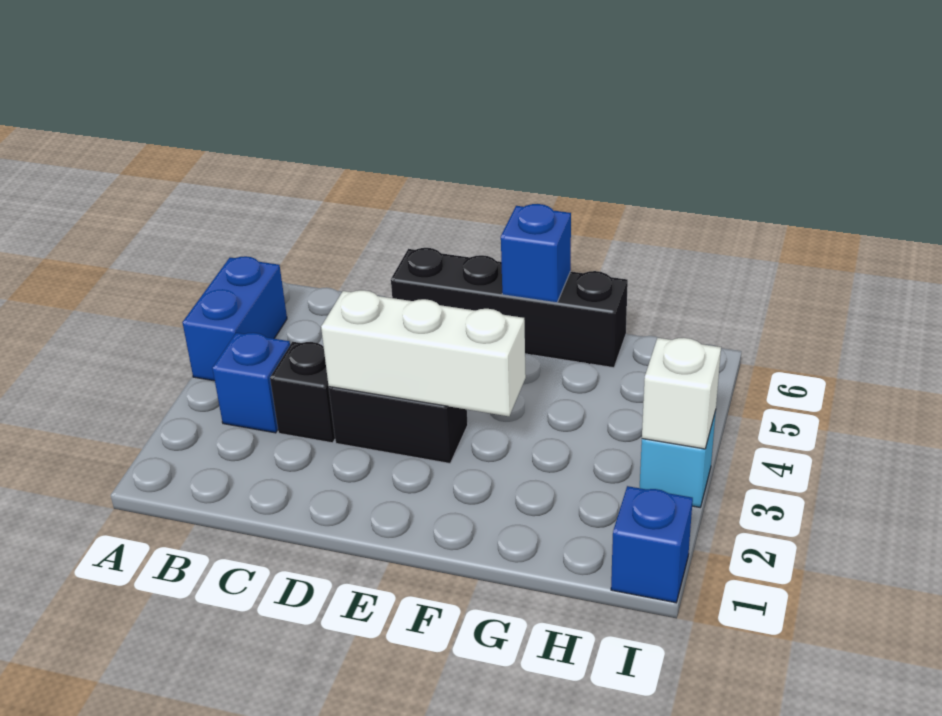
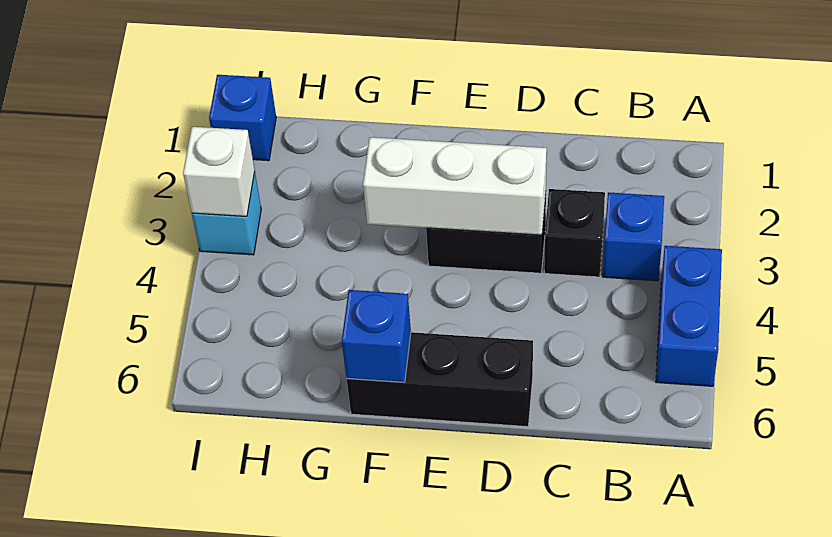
black brick D6:G6 level 1 -> black brick D6:F6 level 1

